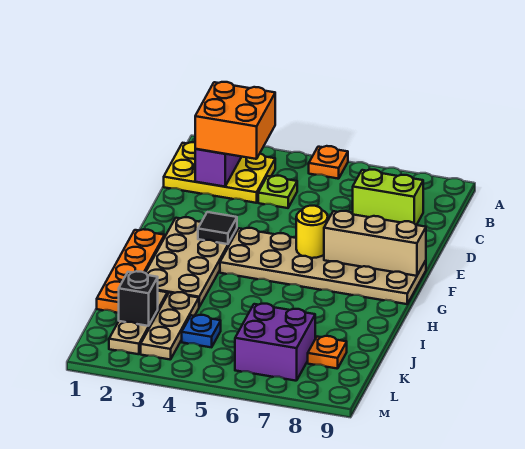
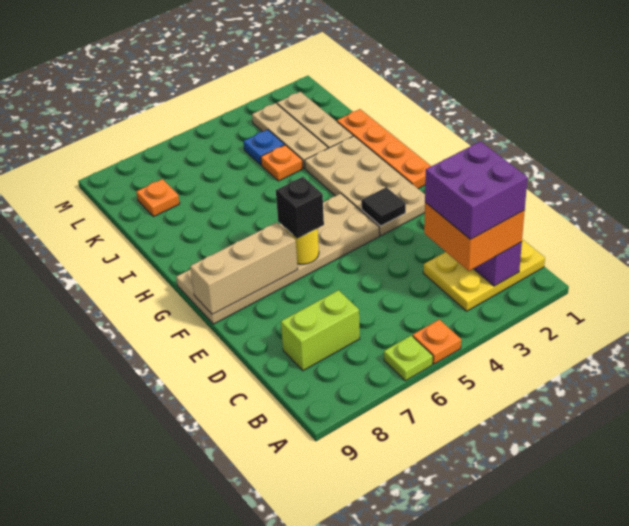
lime plate C4 level 1 -> lime plate A6 level 1
none -> orange plate J4 level 1
black brick K2 level 2 -> black brick F6 level 3
purple brick K6:L7 level 1 -> purple brick B2:C3 level 4

